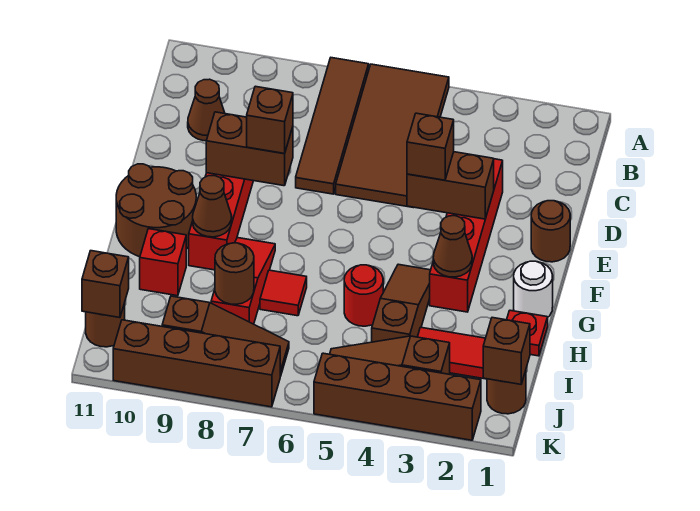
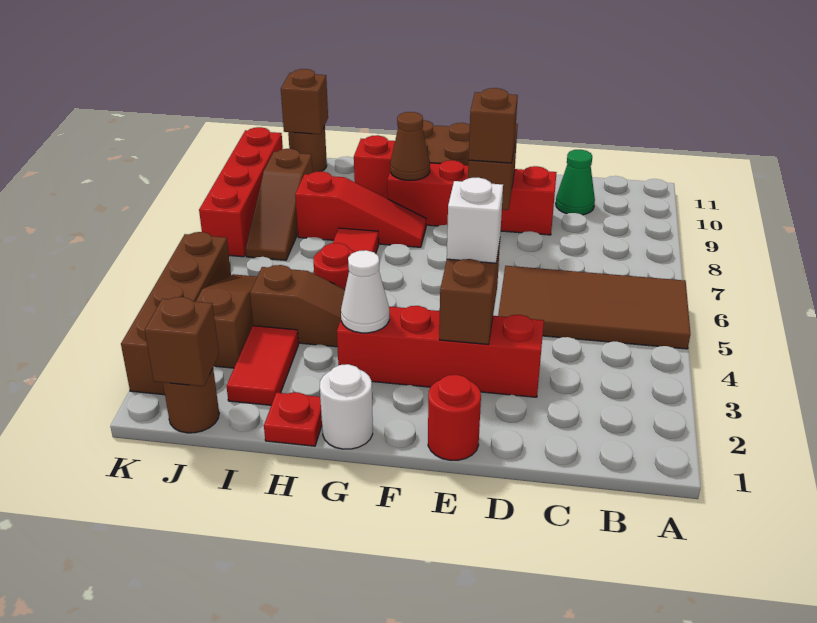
brown tile A7:D7 level 1 -> none
brown cone C10 level 1 -> green cone C10 level 1
brown round brick E1 level 1 -> red round brick E1 level 1
brown brick E4 level 3 -> white brick E4 level 3
brown cone G3 level 2 -> white cone G3 level 2
brown round brick I8 level 2 -> none
brown brick K7:K10 level 1 -> red brick K7:K10 level 1

